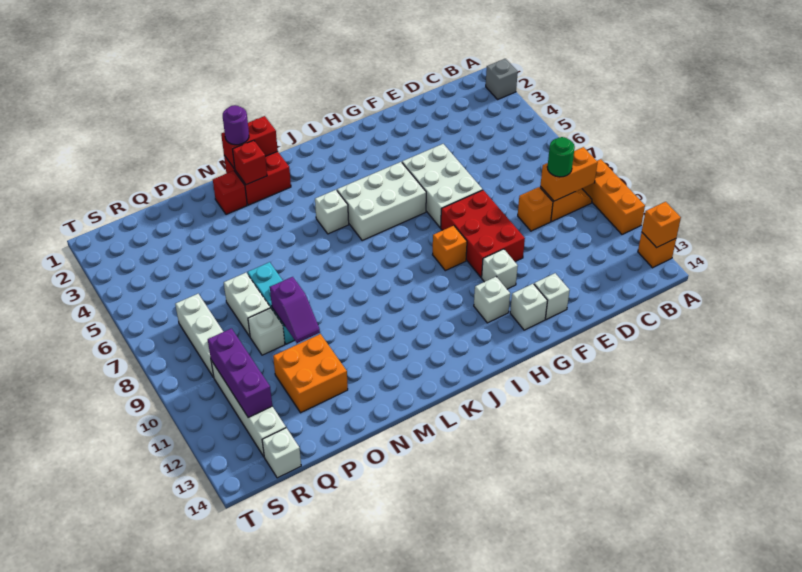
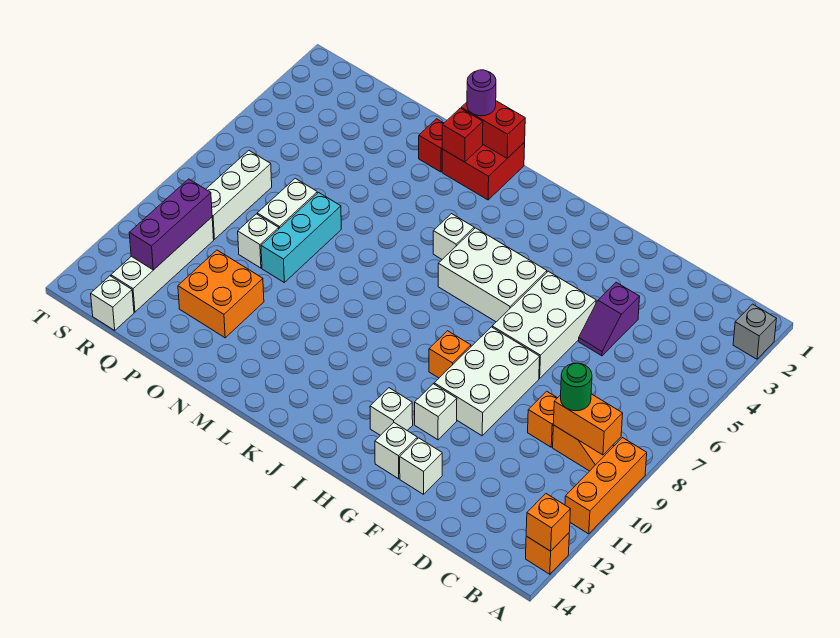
red brick F8:G10 level 1 -> white brick F8:G10 level 1
purple slope O9:O10 level 2 top 9 -> purple slope E4:E5 level 1 top 4

